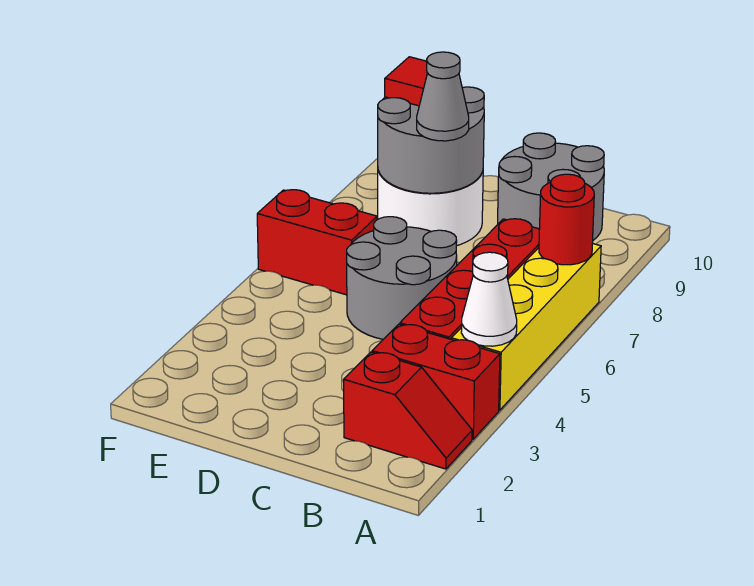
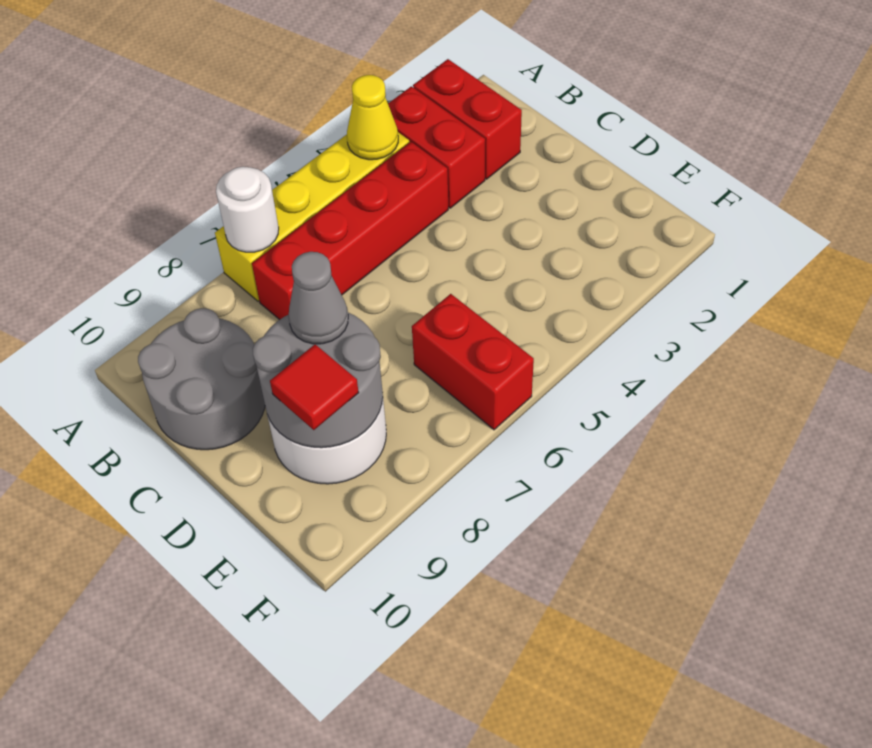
red slope A2:B2 level 1 top B -> red brick A2:B2 level 1
white cone A4 level 2 -> yellow cone A4 level 2
red round brick A7 level 2 -> white round brick A7 level 2
grey round brick C5:D6 level 1 -> none

